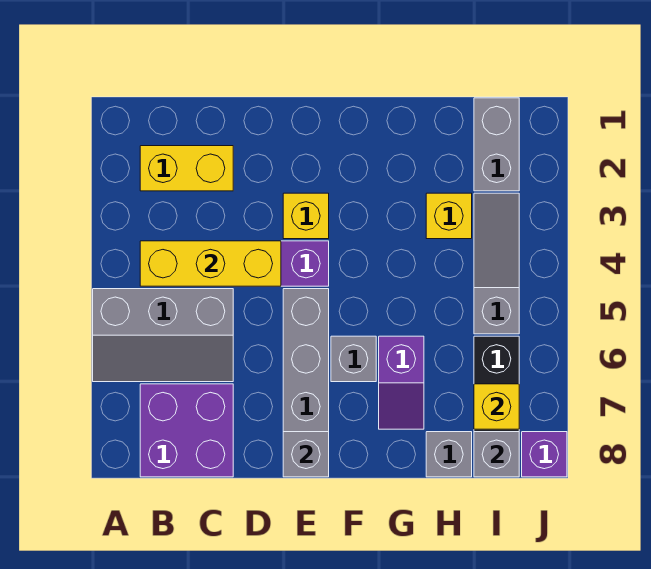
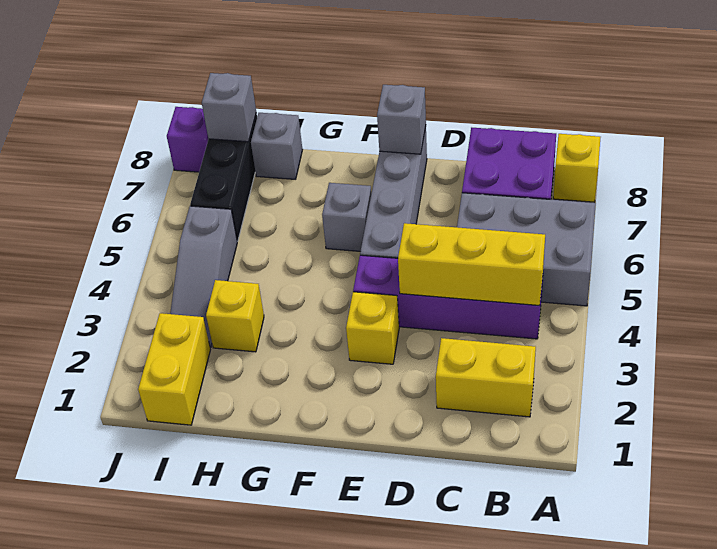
grey slope A5:C6 level 1 top 5 -> grey brick A5:C6 level 1
purple slope G6:G7 level 1 top 6 -> none
grey brick I1:I2 level 1 -> yellow brick I1:I2 level 1
yellow brick I7 level 2 -> yellow brick A8 level 1

